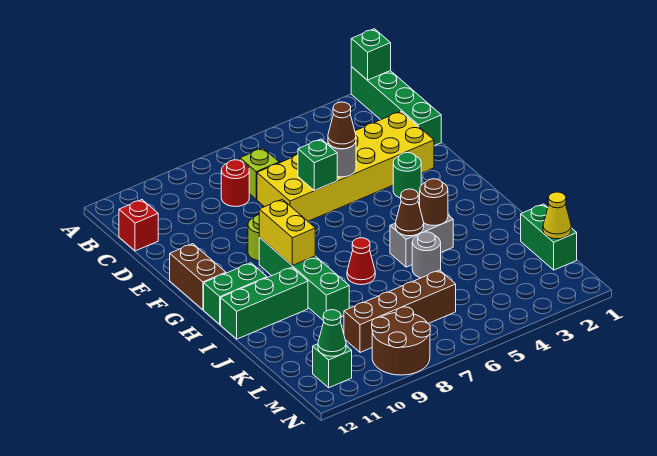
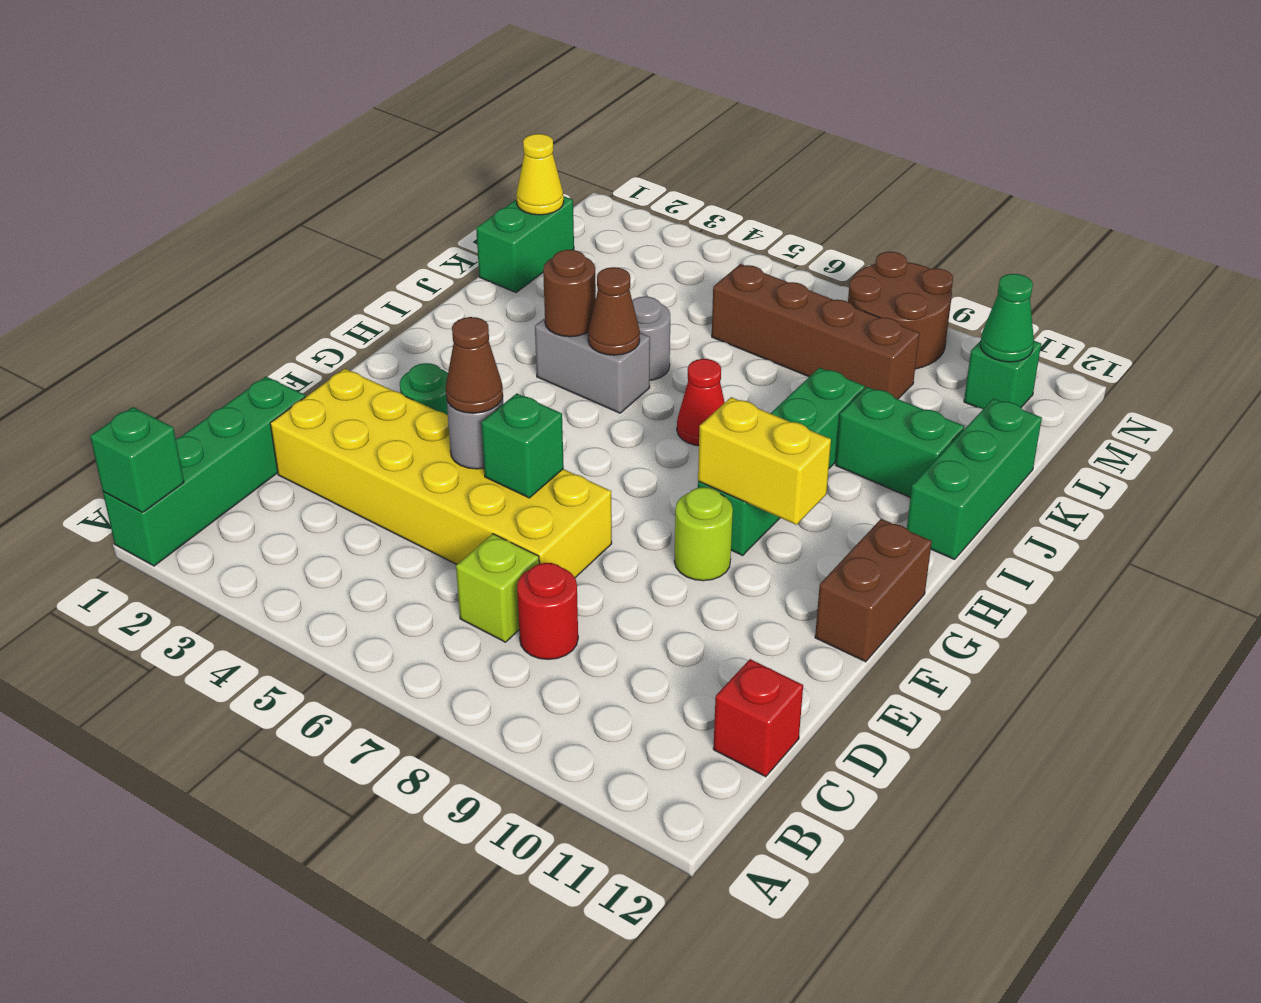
yellow brick G9:H9 level 2 -> yellow brick G9:G10 level 2
green brick H11:H12 level 1 -> green brick J10:J11 level 1
green brick I10:I12 level 1 -> green brick I12:K12 level 1

